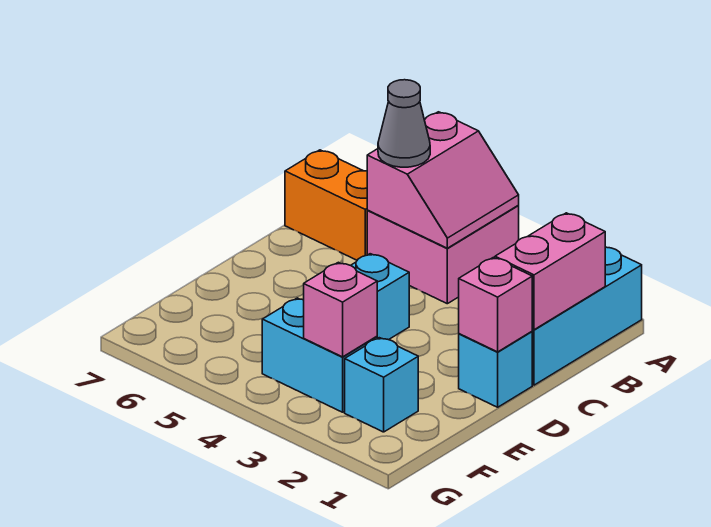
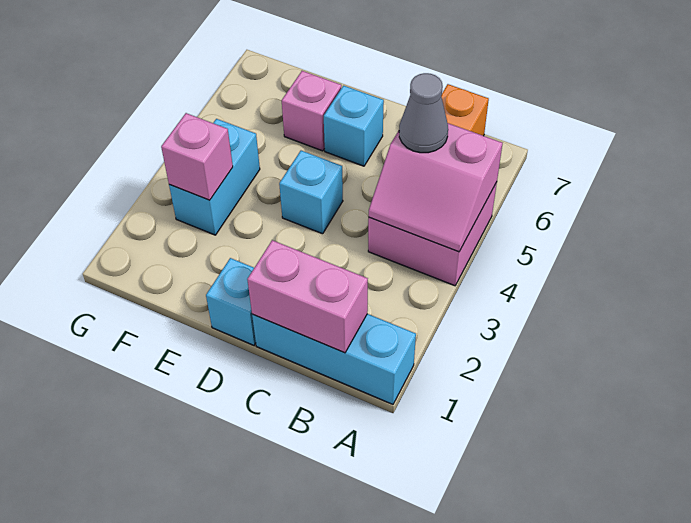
pink brick D1 level 2 -> pink brick E6 level 1
cyan brick F2 level 1 -> cyan brick D6 level 1

